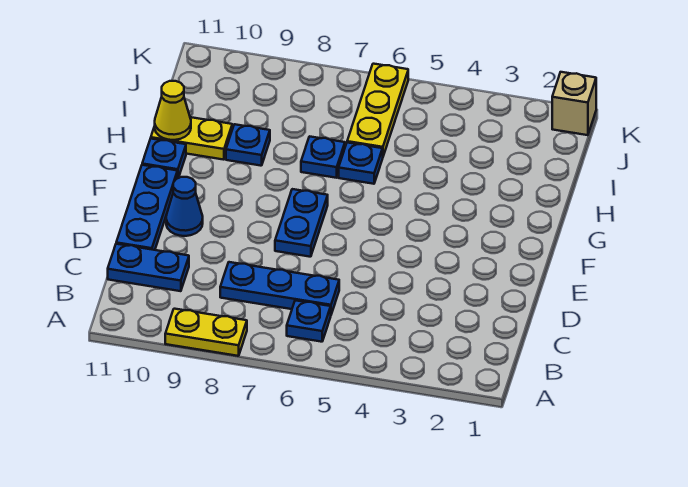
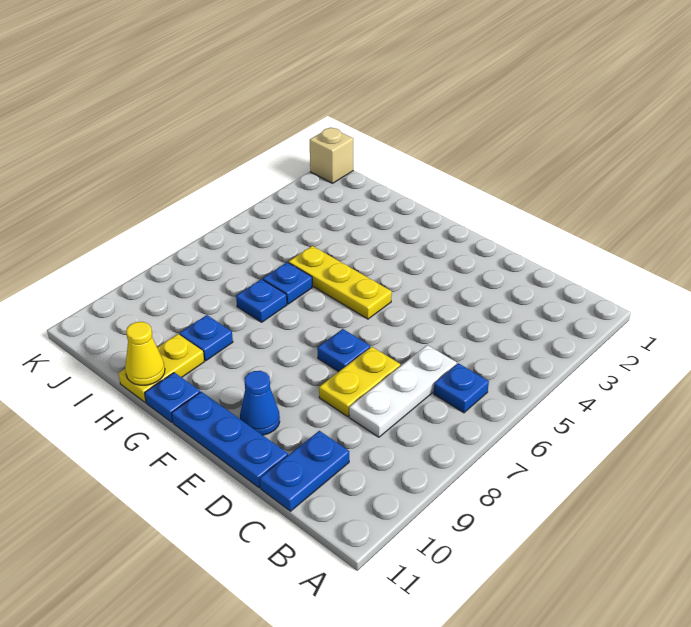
yellow plate A8:A9 level 1 -> yellow plate D7:D8 level 1
blue plate C6:C8 level 1 -> white plate C6:C8 level 1
blue plate E7:F7 level 1 -> blue plate E7 level 1
yellow plate I6:K6 level 1 -> yellow plate F5:H5 level 1

